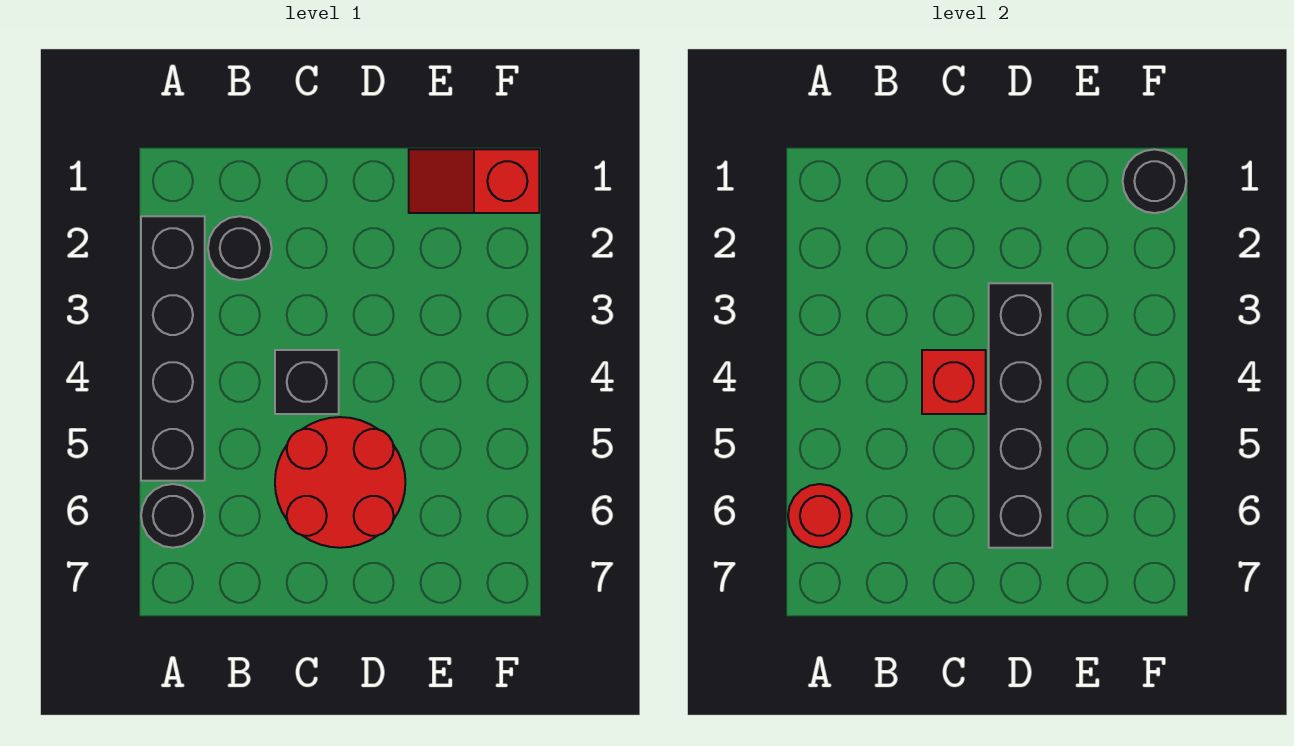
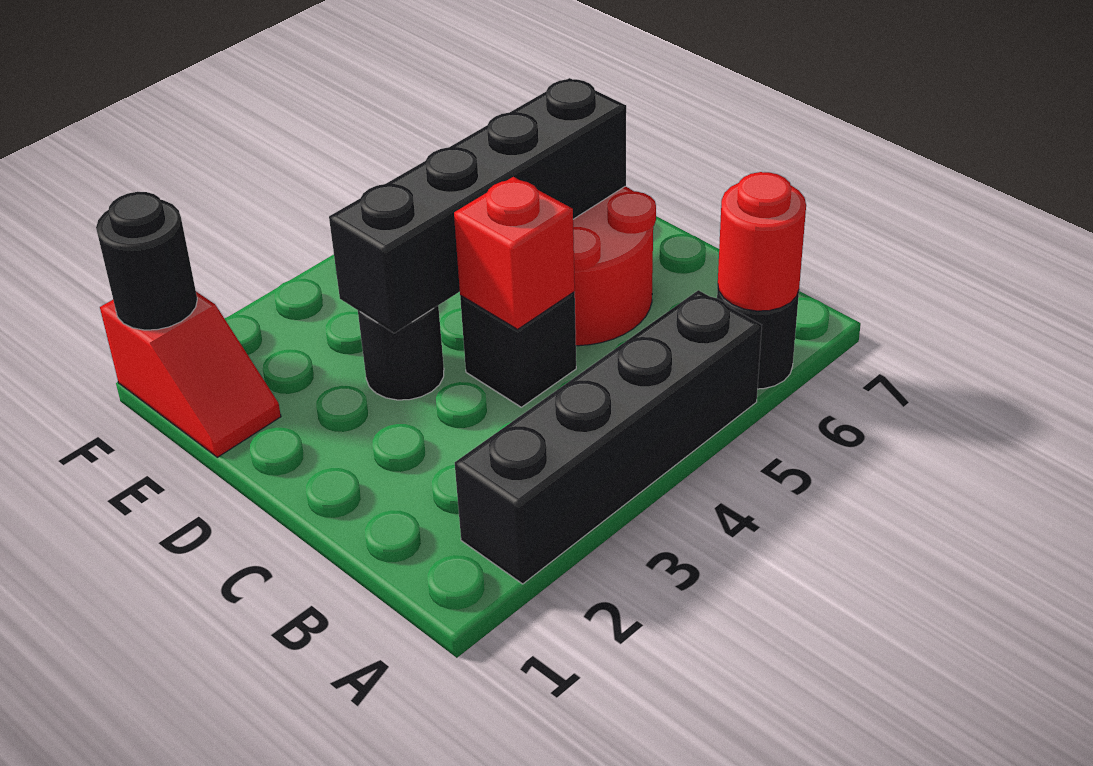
black round brick B2 level 1 -> black round brick D3 level 1

